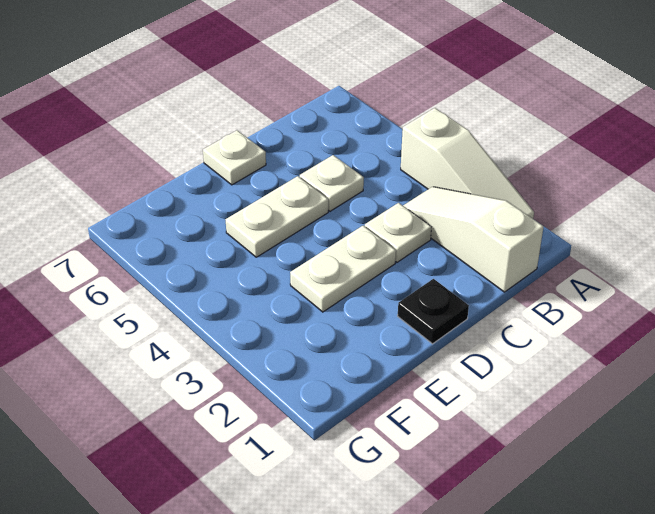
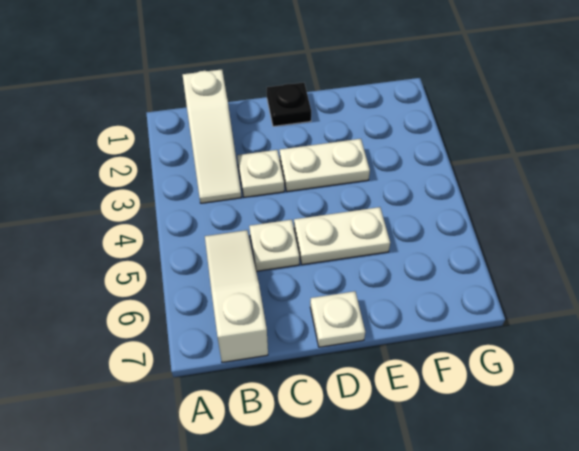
white slope A2:A4 level 1 top 4 -> white slope B5:B7 level 1 top 7

